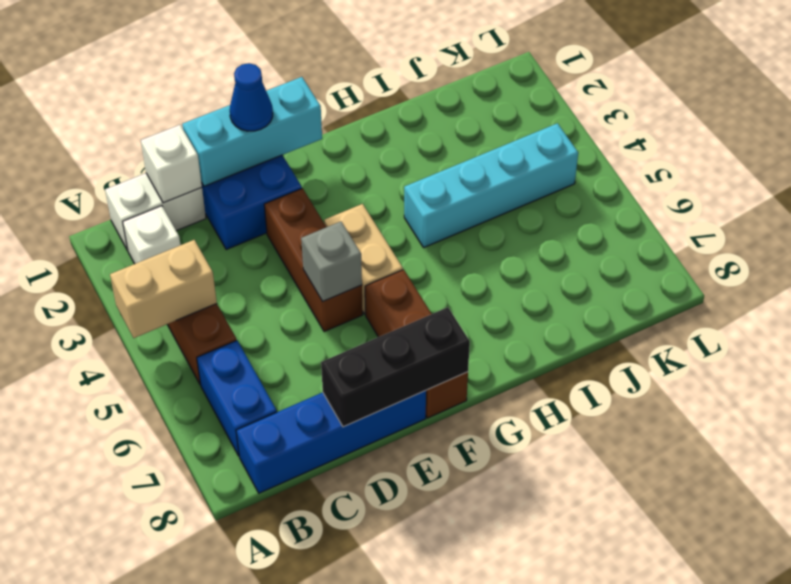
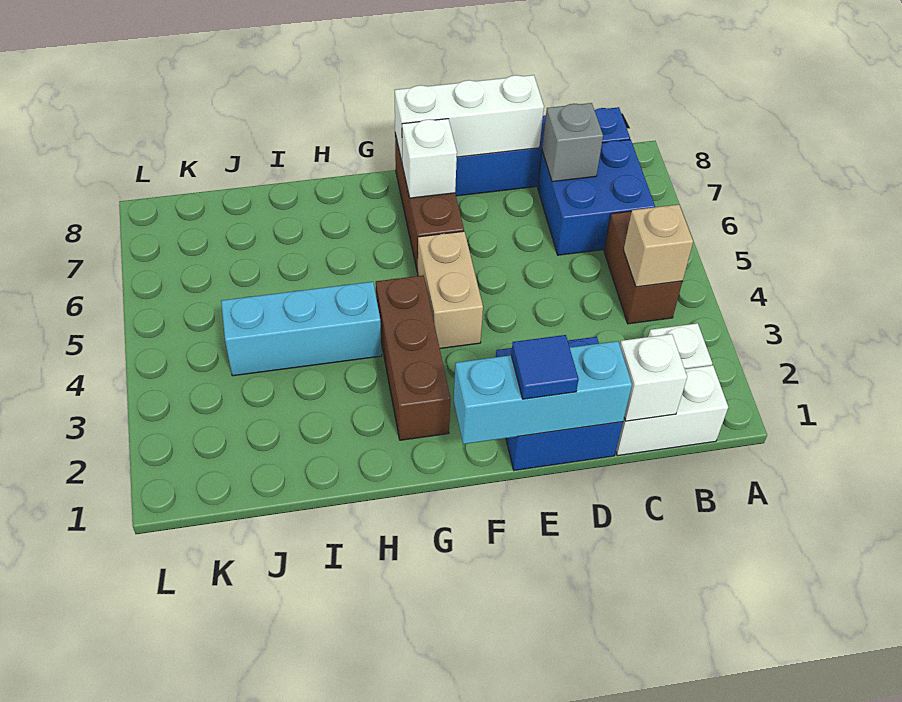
tan brick A4:B4 level 2 -> tan brick B4 level 2
blue brick B6:B7 level 1 -> blue brick B6:C7 level 1
black brick D8:F8 level 2 -> white brick D8:F8 level 2
blue cone E1 level 3 -> blue tile E1 level 3
brown brick E3:E5 level 1 -> brown brick G2:G4 level 1
grey brick E5 level 2 -> grey brick C7 level 2
none -> white brick F7 level 2
cyan brick H4:K4 level 1 -> cyan brick H4:J4 level 1

